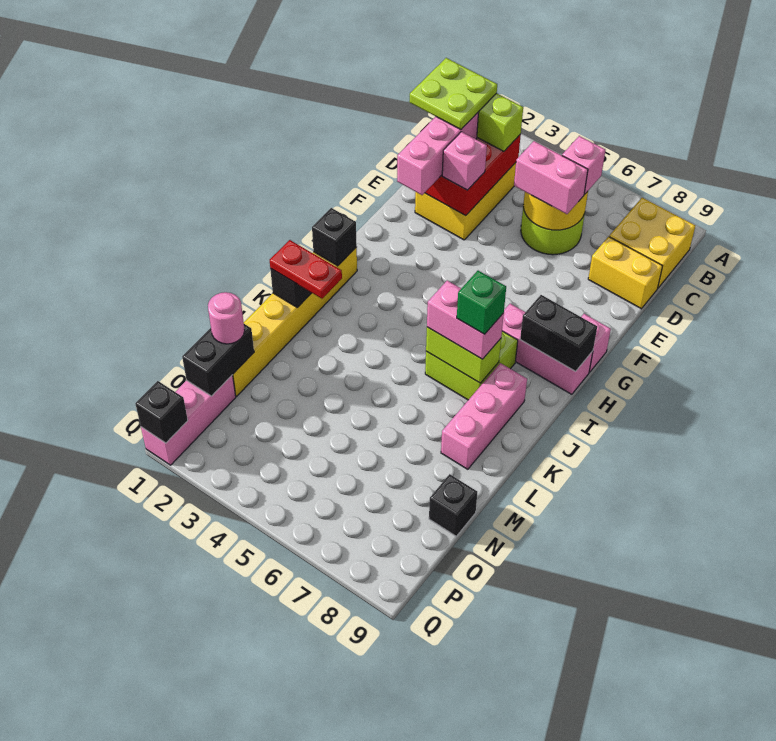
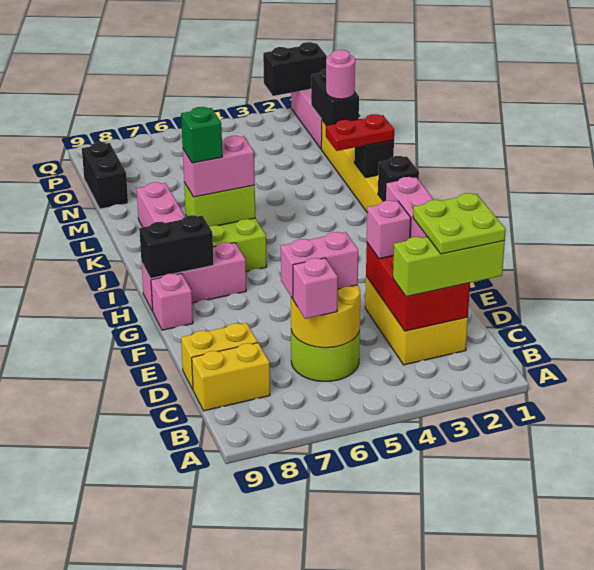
yellow brick B8:C9 level 1 -> yellow brick C8:C9 level 1
black brick N9 level 1 -> black brick N9:O9 level 1
black brick Q1 level 2 -> black brick Q1:Q2 level 2

